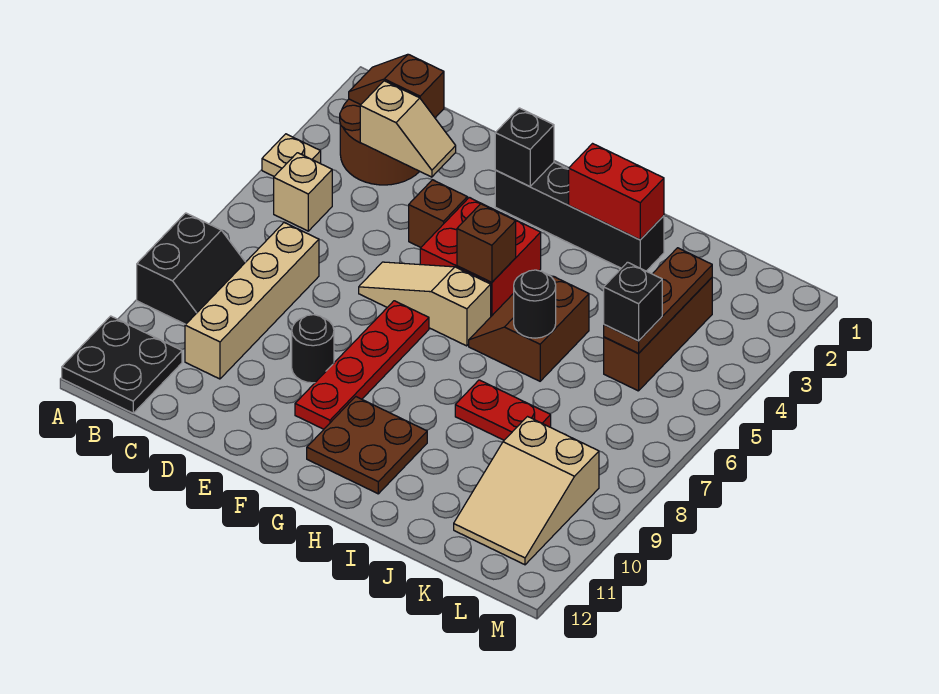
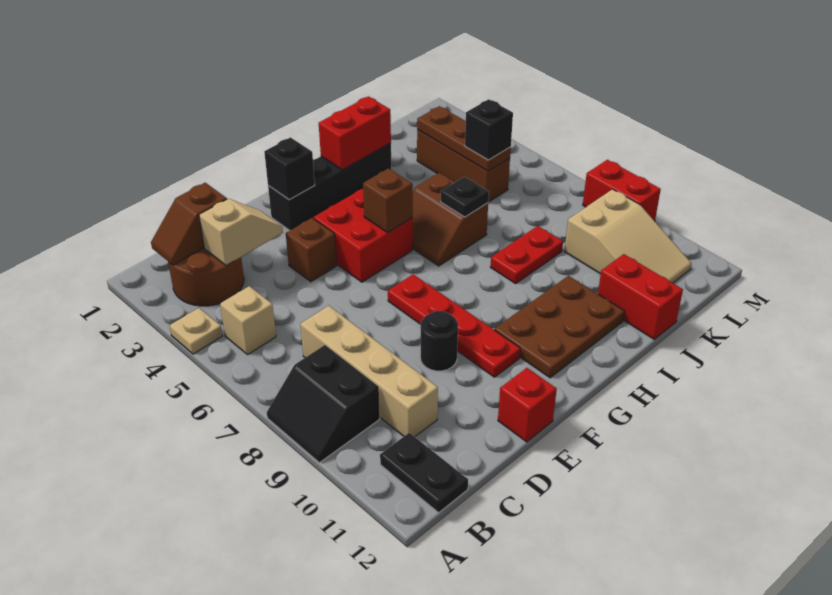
black slope A8:B9 level 1 top A -> black slope A8:B9 level 1 top B
black plate A11:B12 level 1 -> black plate B11:B12 level 1
tan slope E6:G6 level 1 top G -> none
none -> red brick E12 level 1
brown plate G10:H11 level 1 -> brown plate G10:I11 level 1
black round brick I6 level 2 -> black plate I6 level 2
none -> red brick J11:J12 level 1
none -> red brick M8:M9 level 1

